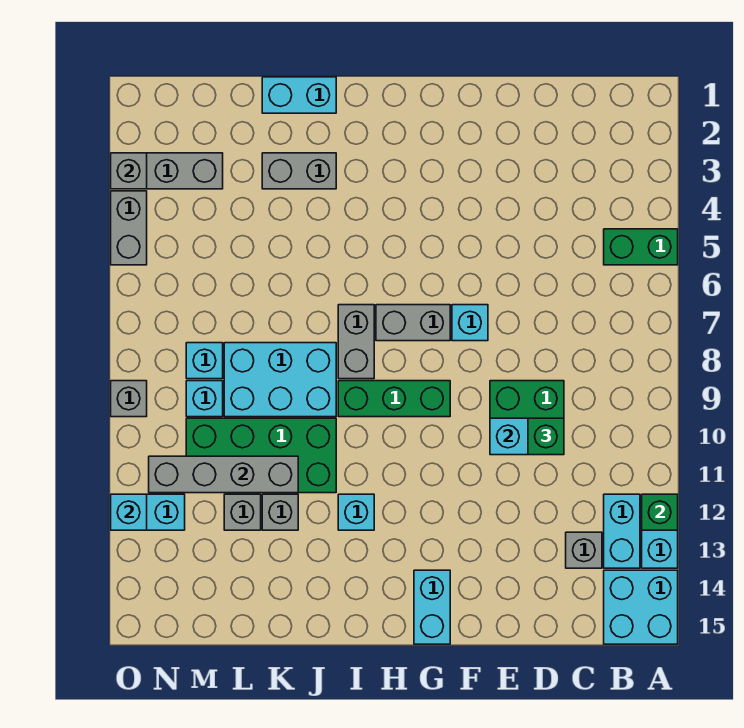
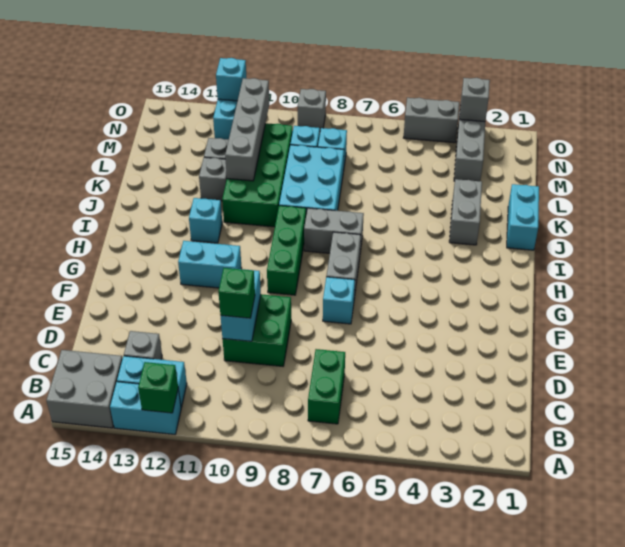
green brick A5:B5 level 1 -> green brick B7:C7 level 1
cyan brick A14:B15 level 1 -> grey brick A14:B15 level 1
cyan brick G14:G15 level 1 -> cyan brick G11:G12 level 1

